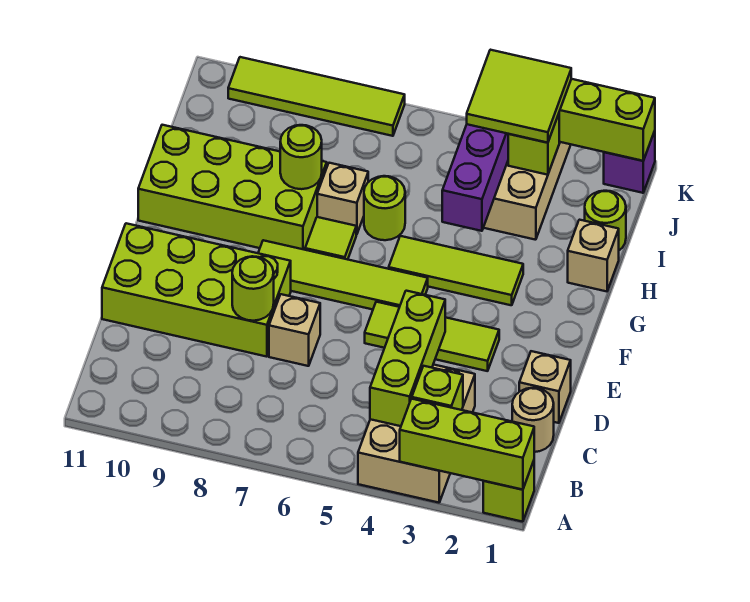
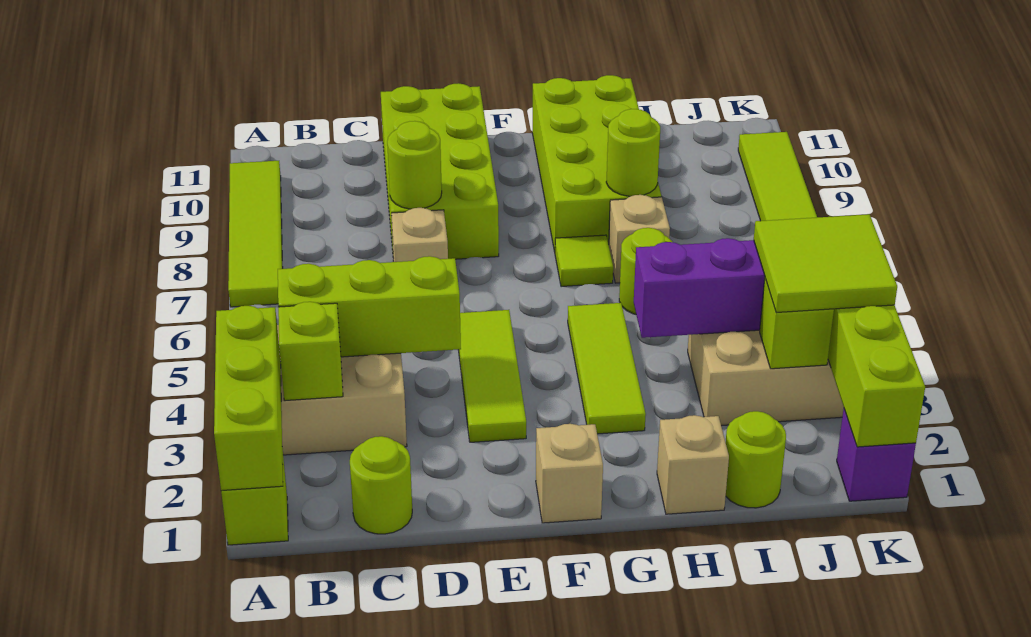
tan round brick C1 level 1 -> lime round brick C1 level 1
tan brick D1 level 1 -> tan brick F1 level 1
lime tile F5:F8 level 1 -> lime tile A7:A10 level 1

